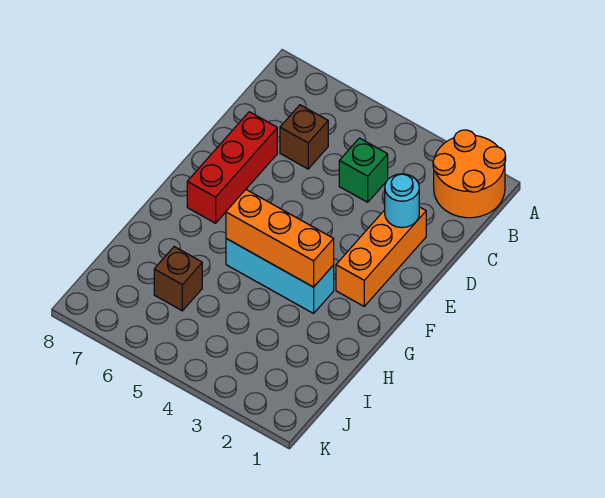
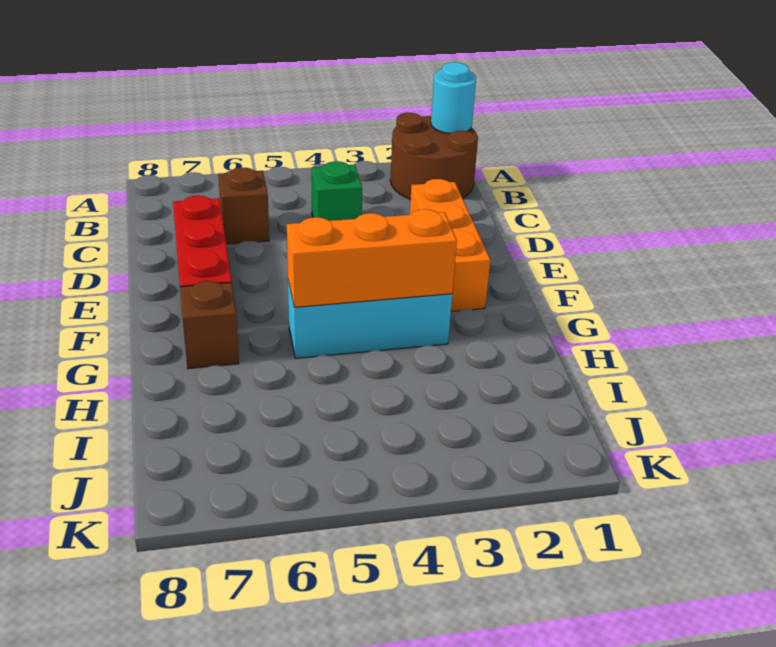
orange round brick A1:B2 level 1 -> brown round brick A1:B2 level 1
cyan round brick D2 level 2 -> cyan round brick A1 level 2
brown brick I6 level 1 -> brown brick G7 level 1

